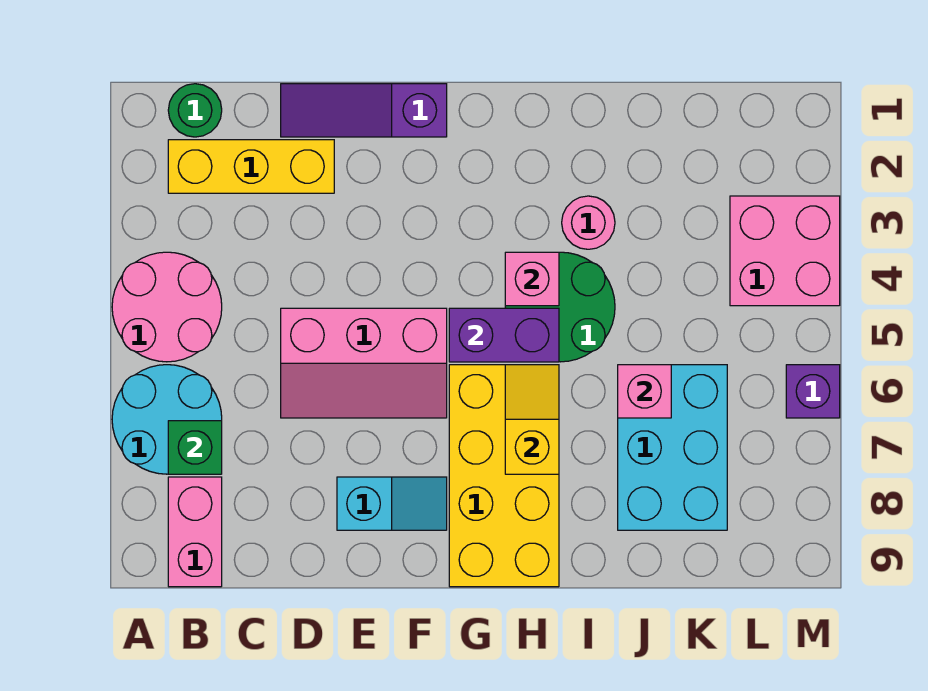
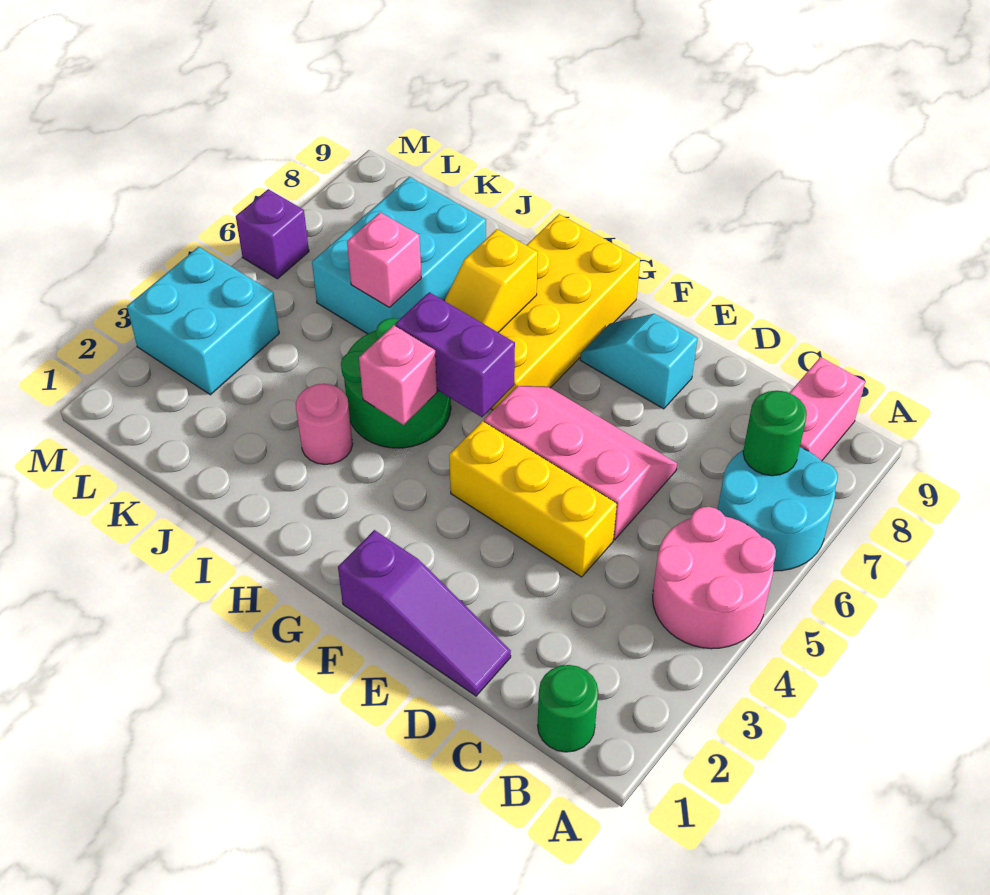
yellow brick B2:D2 level 1 -> yellow brick D4:F4 level 1
green brick B7 level 2 -> green round brick B7 level 2
pink brick L3:M4 level 1 -> cyan brick L3:M4 level 1

